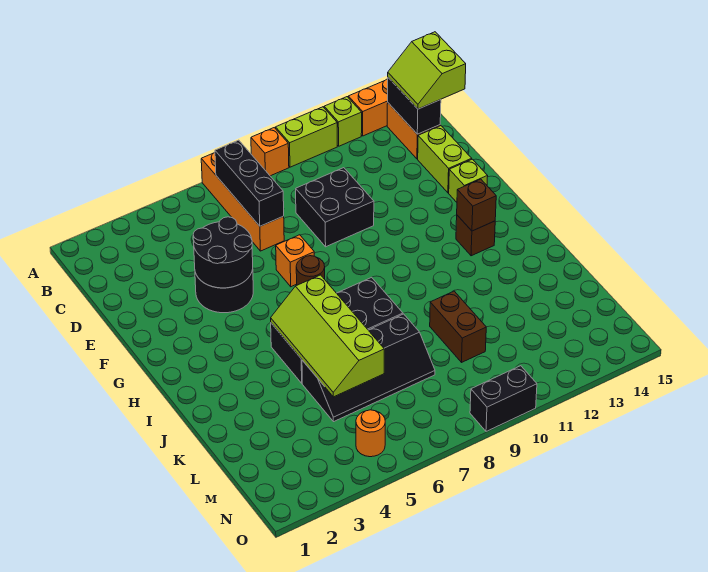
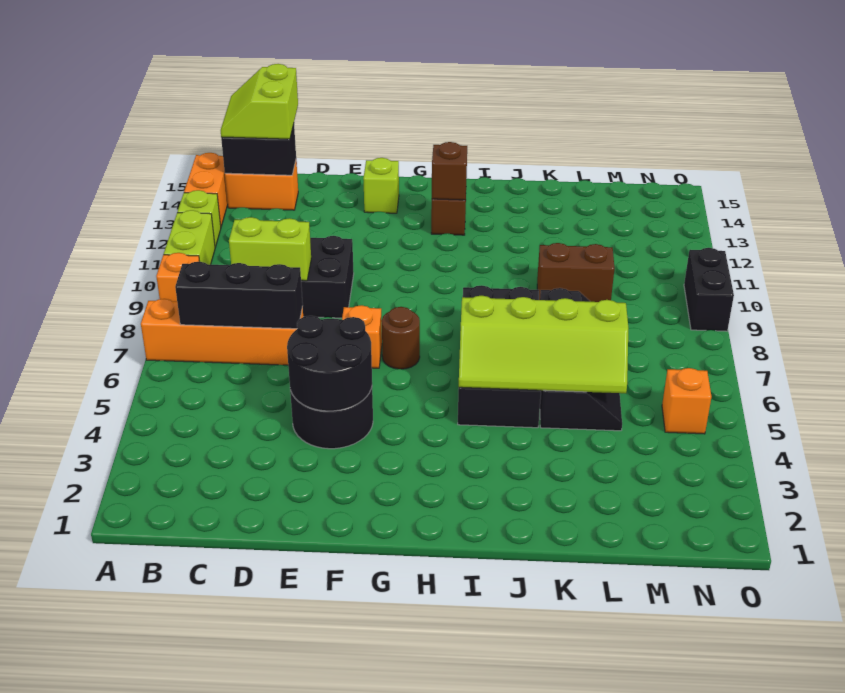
lime slope B14:C15 level 3 top 15 -> lime slope B14:C15 level 3 top C
lime brick D14:E14 level 1 -> lime brick C9:D9 level 2
orange round brick N5 level 1 -> orange brick N5 level 1

